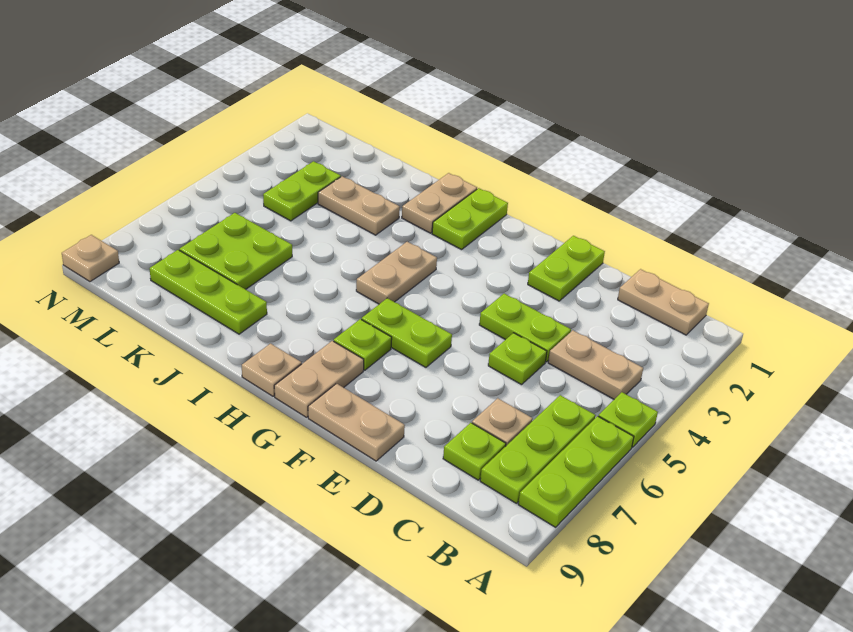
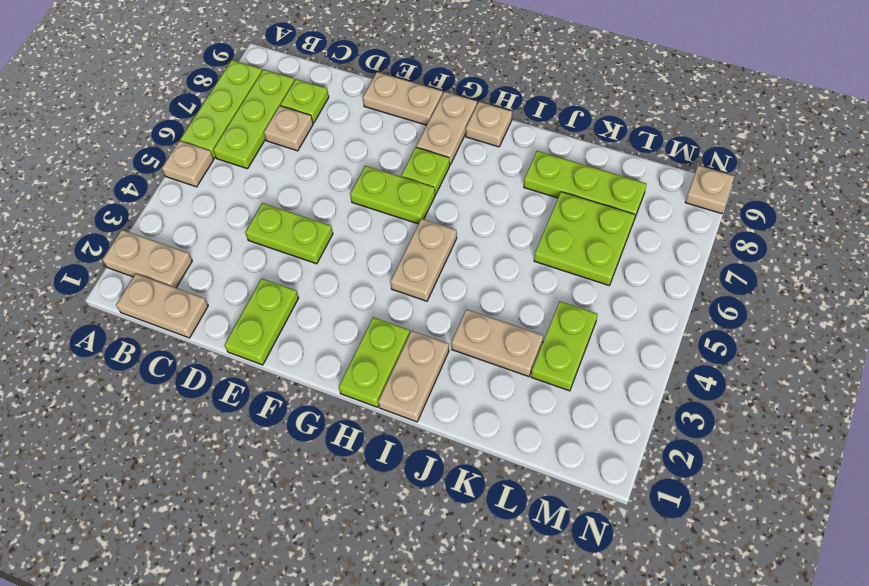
lime plate A5 level 1 -> tan plate A5 level 1
tan plate B4:C4 level 1 -> tan plate A2:B2 level 1
lime plate D5 level 1 -> none

